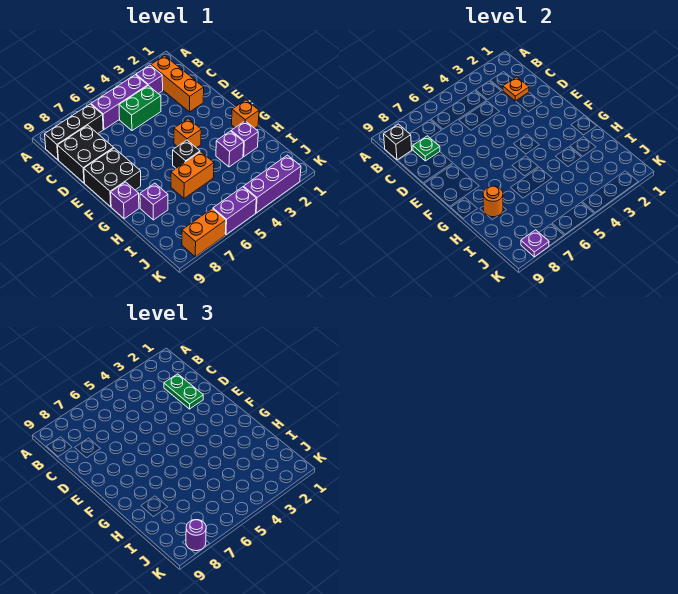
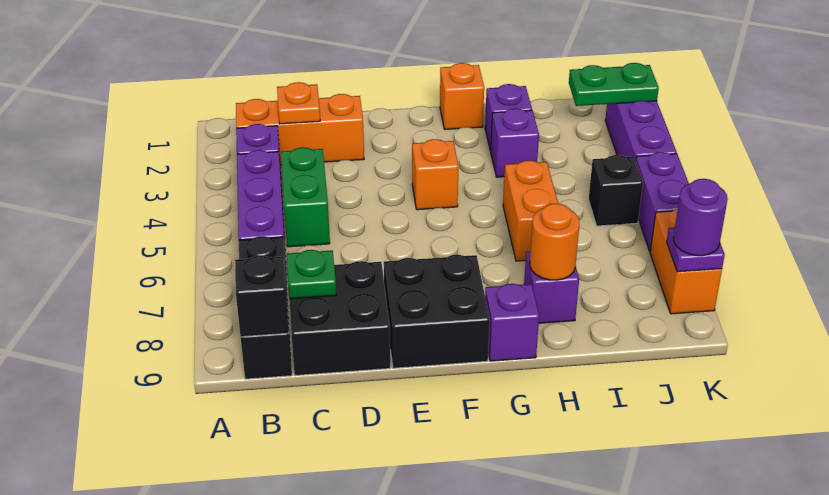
green plate C2:D2 level 3 -> green plate J2:K2 level 2
black brick G5 level 1 -> black brick J5 level 1

